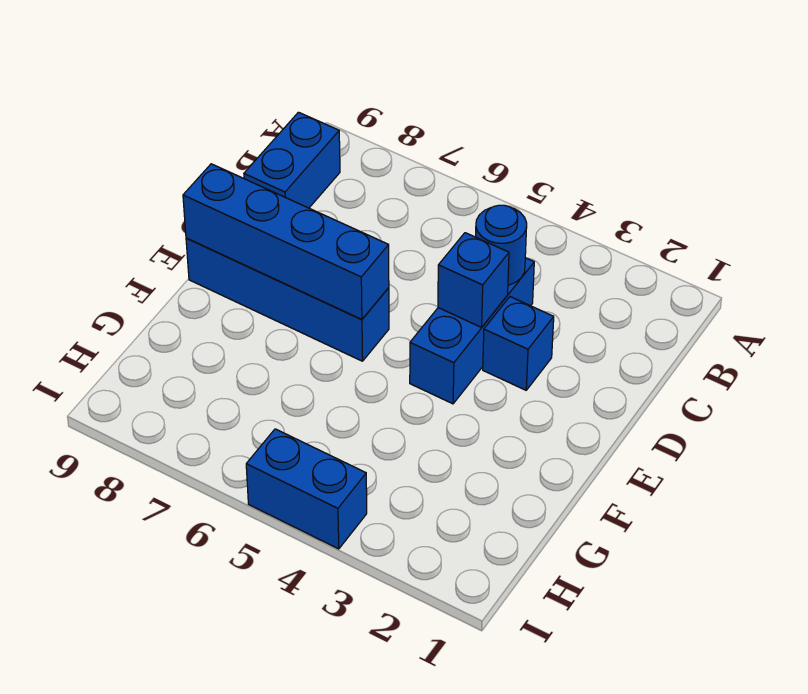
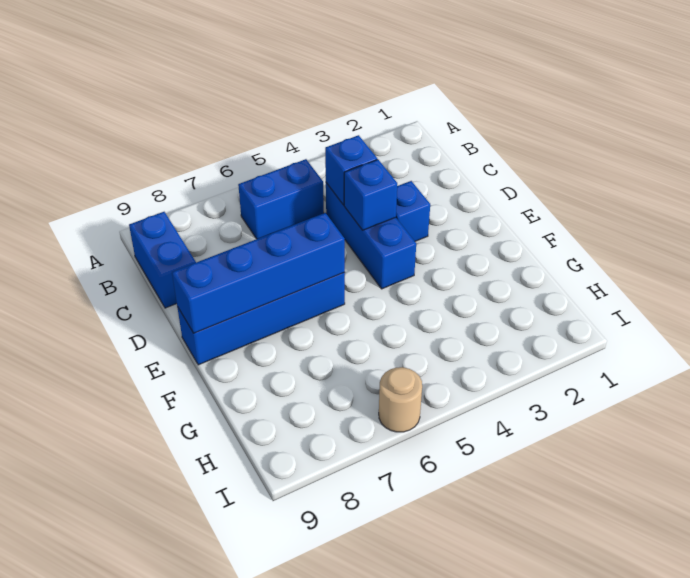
blue round brick C4 level 2 -> blue brick C4 level 2
blue brick I4:I5 level 1 -> blue brick B5:B6 level 1
none -> tan round brick I6 level 1

